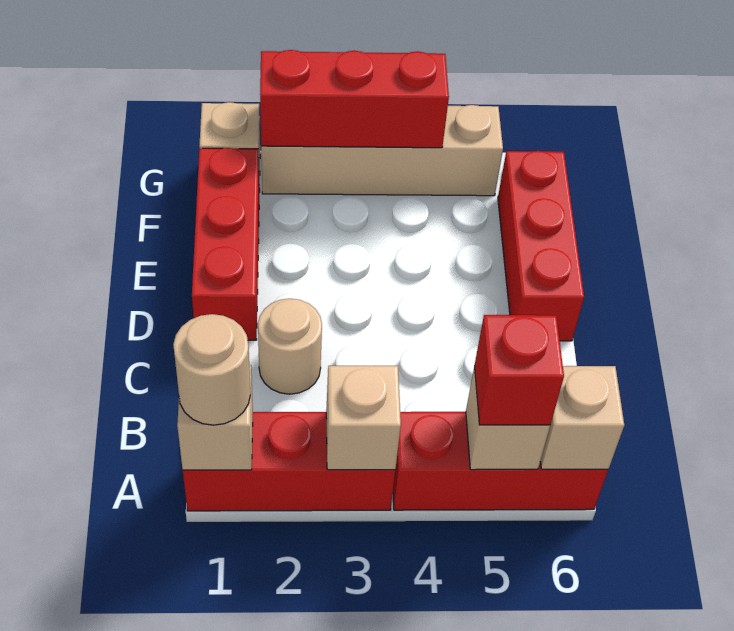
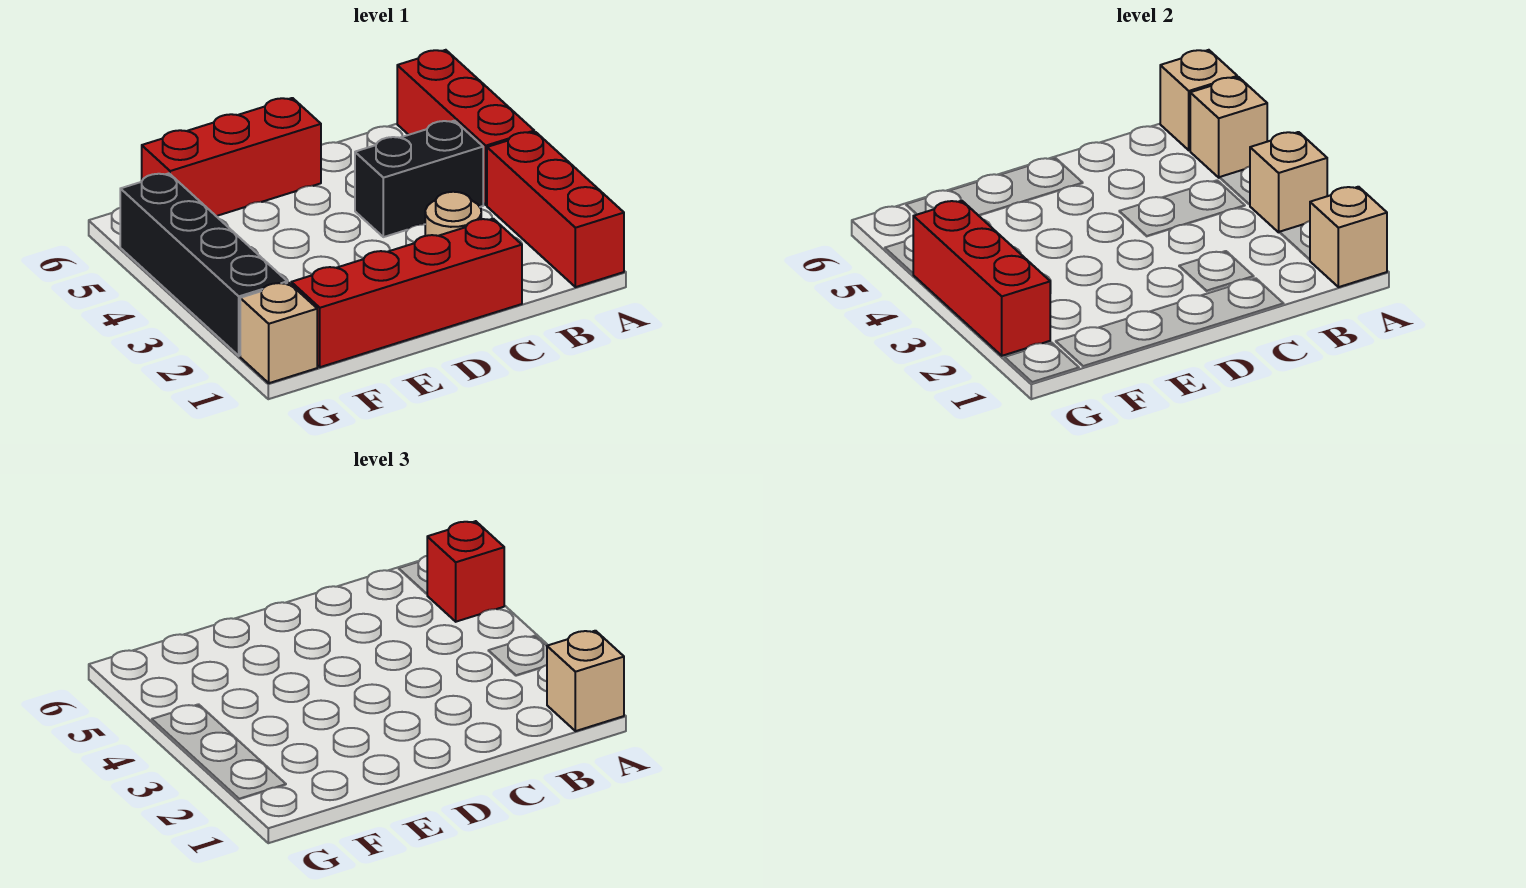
tan round brick A1 level 3 -> tan brick A1 level 3
none -> black brick B4:C4 level 1
red brick D1:F1 level 1 -> red brick C1:F1 level 1
tan brick G2:G5 level 1 -> black brick G2:G5 level 1

